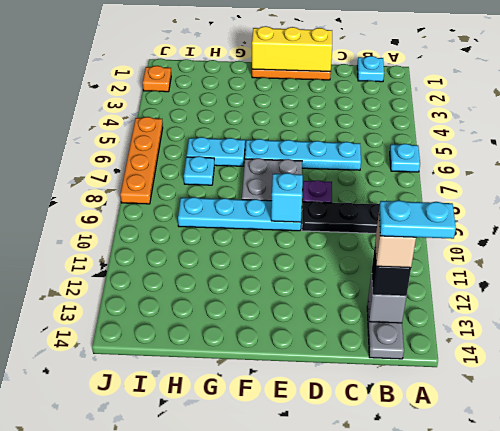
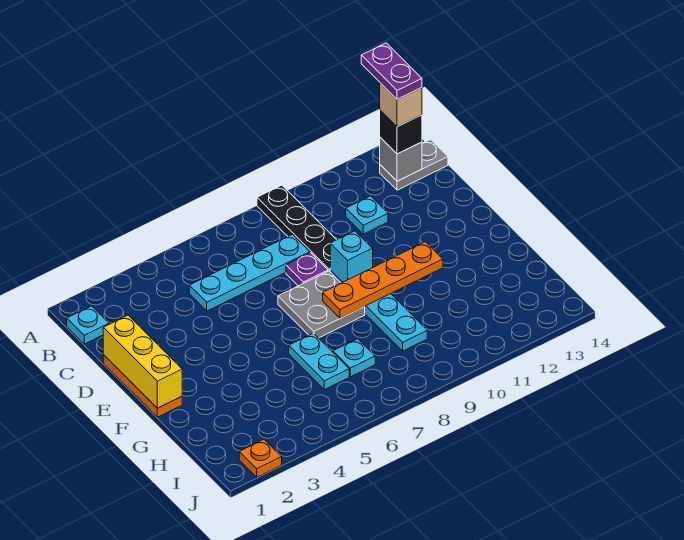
cyan plate A6 level 1 -> cyan plate C11 level 1
cyan plate A13:B13 level 5 -> purple plate A13:B13 level 5
cyan plate C6:F6 level 1 -> cyan plate C5:C8 level 1
orange plate J5:J8 level 1 -> orange plate F8:F11 level 2

